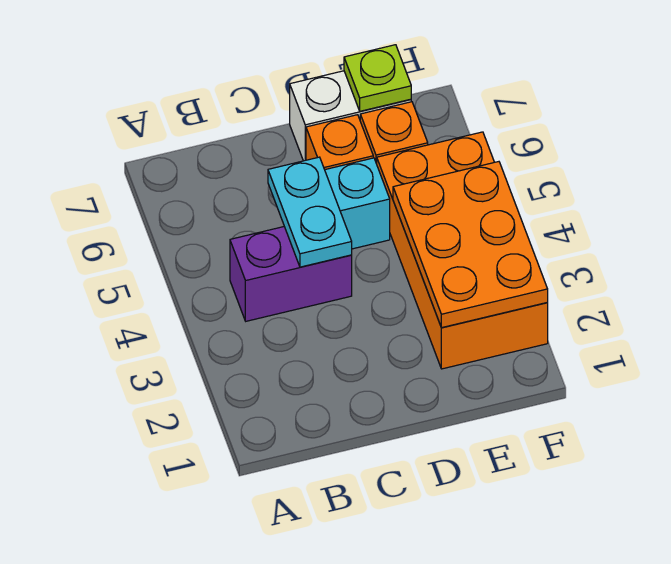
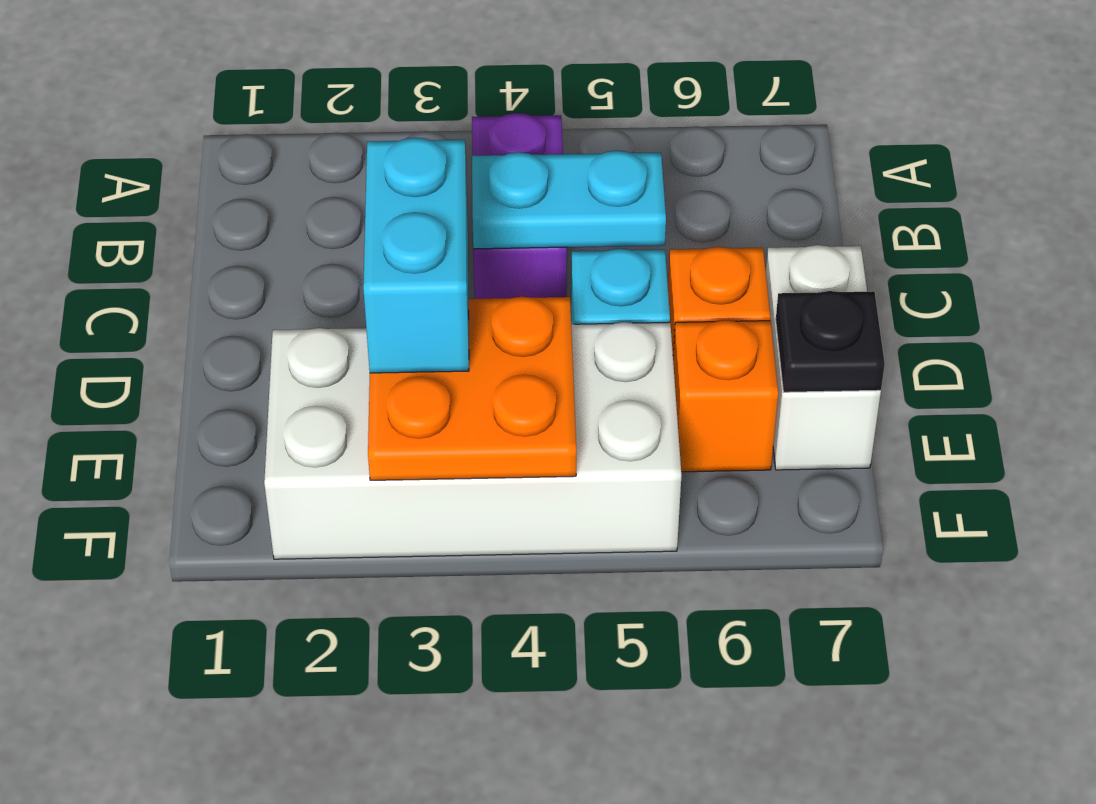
none -> cyan brick D3:E3 level 3
orange brick E2:F5 level 1 -> white brick E2:F5 level 1
orange plate E2:F4 level 2 -> orange plate E3:F4 level 2
lime plate E7 level 2 -> black plate E7 level 2

